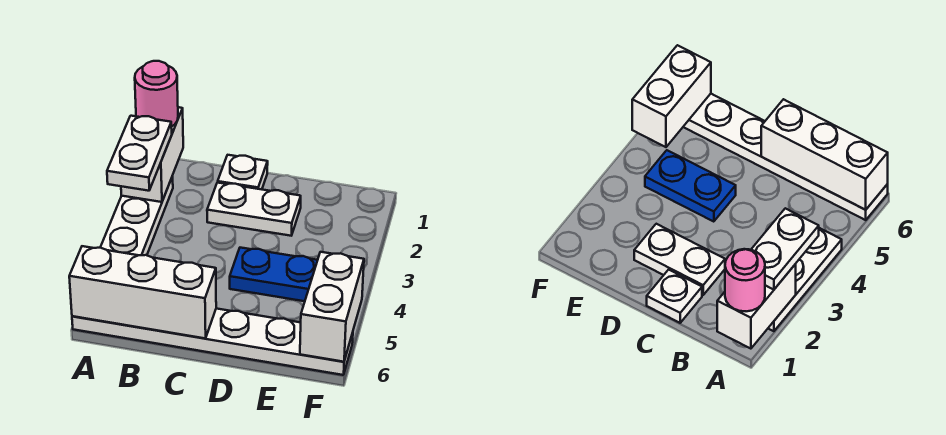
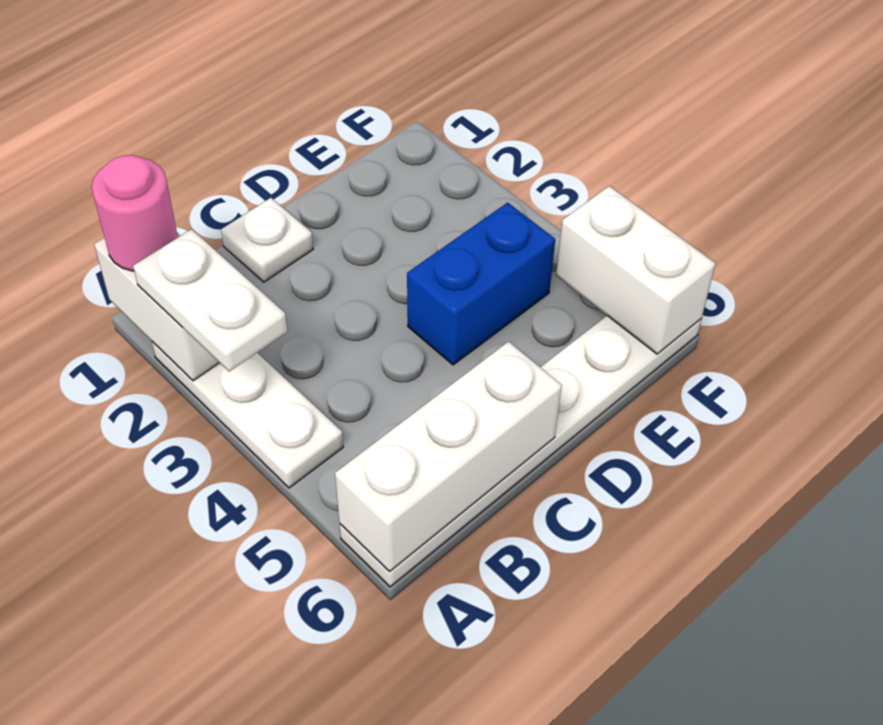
white plate C2:D2 level 1 -> none
blue plate D4:E4 level 1 -> blue brick D4:E4 level 1

